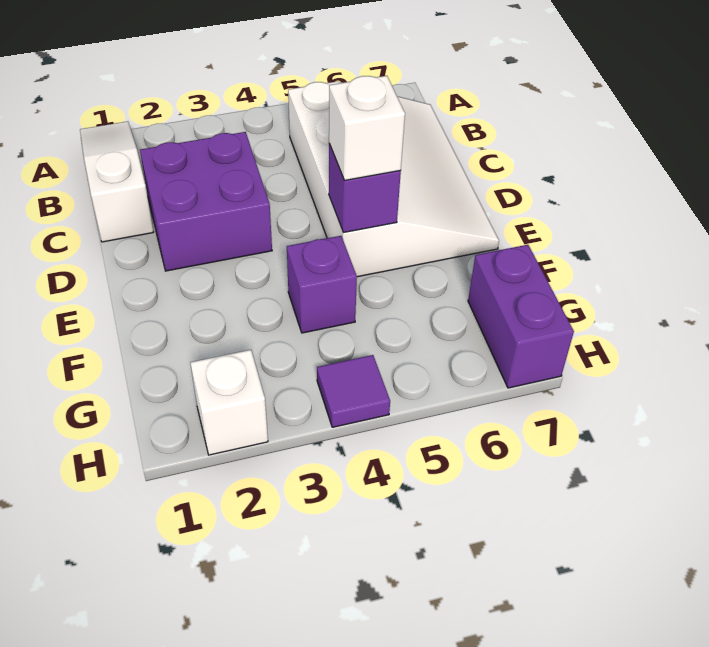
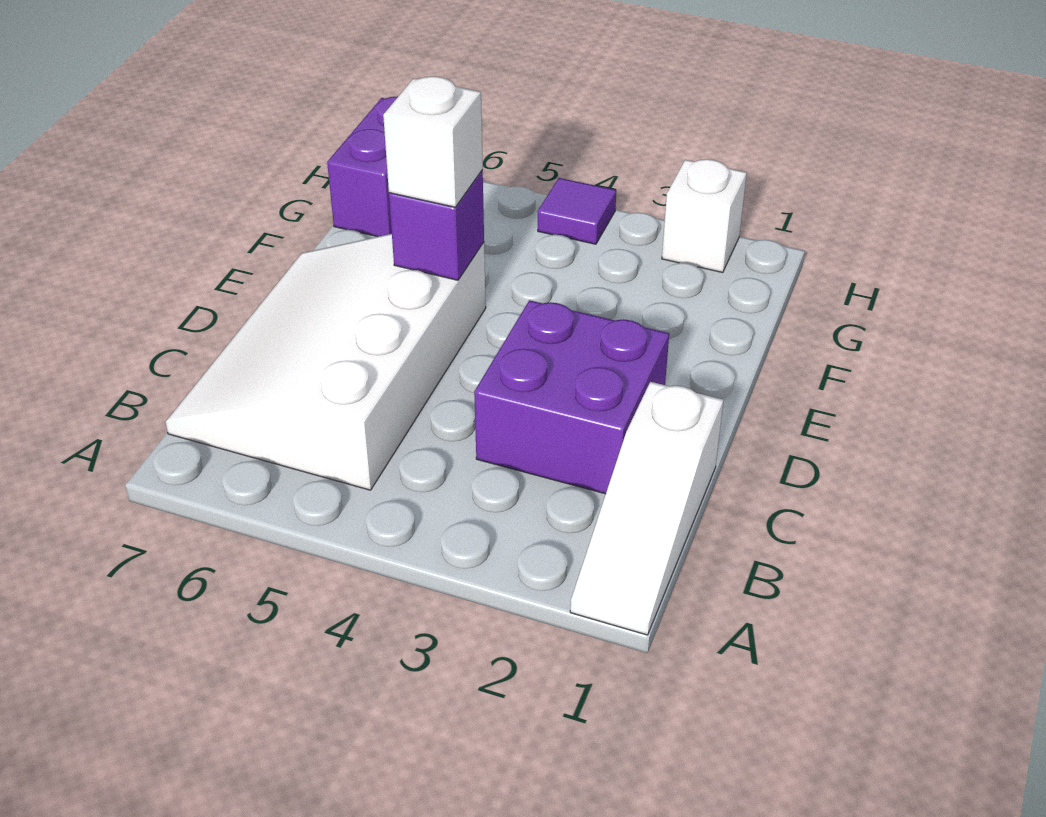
purple brick F4 level 1 -> none

